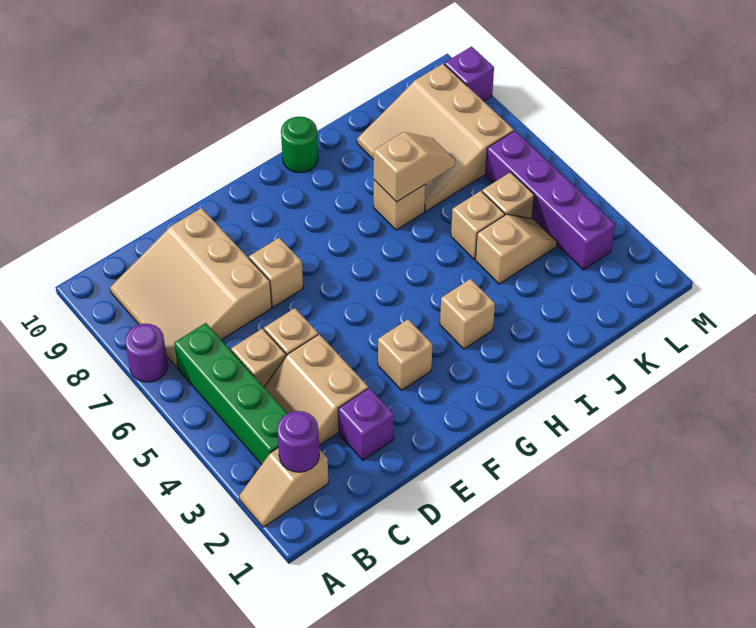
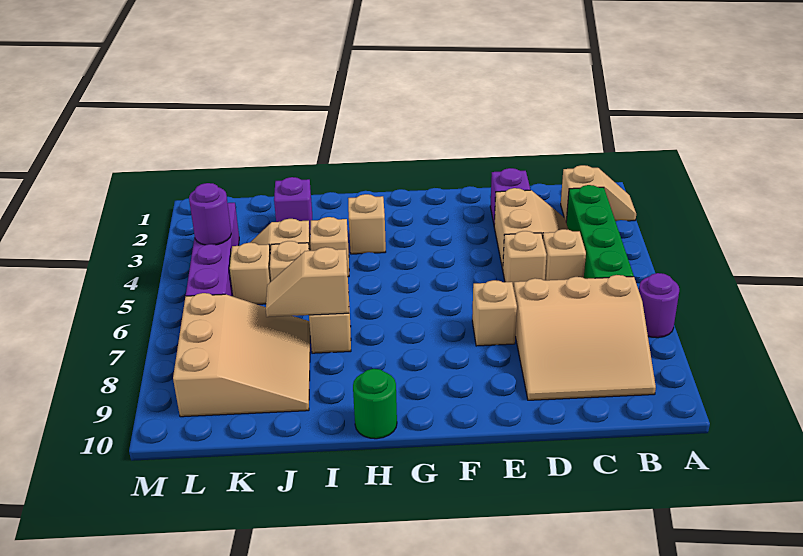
purple round brick B2 level 2 -> purple round brick L4 level 2
tan slope B7:D9 level 1 top D -> tan slope B7:D9 level 1 top 7
tan brick F3 level 1 -> tan brick I4 level 1
purple brick M9 level 1 -> purple brick J2 level 1

